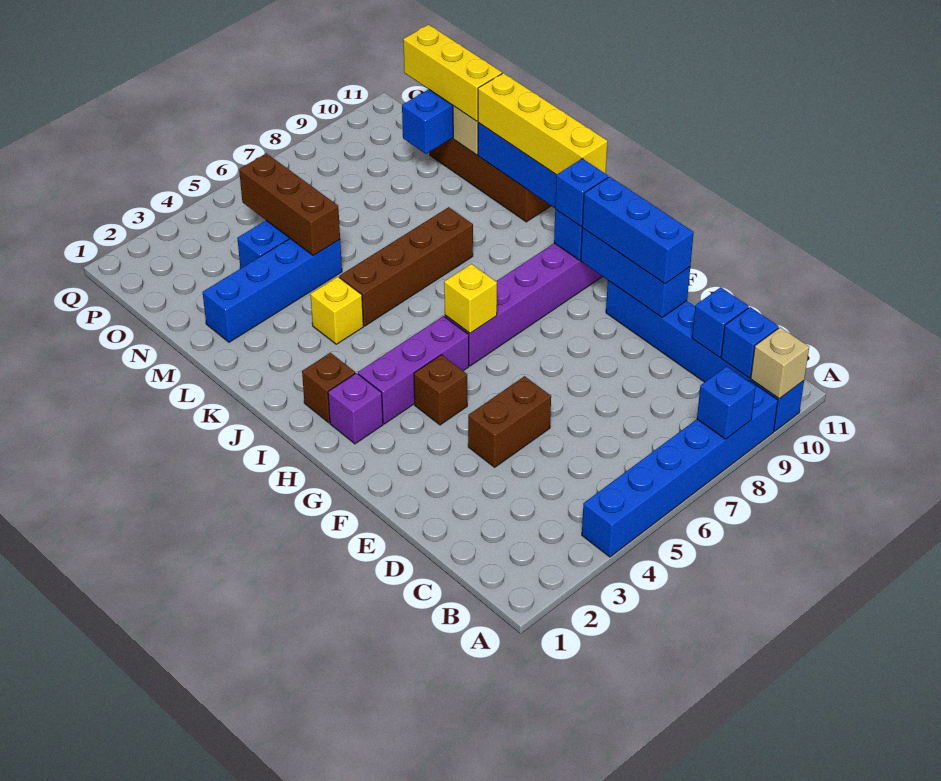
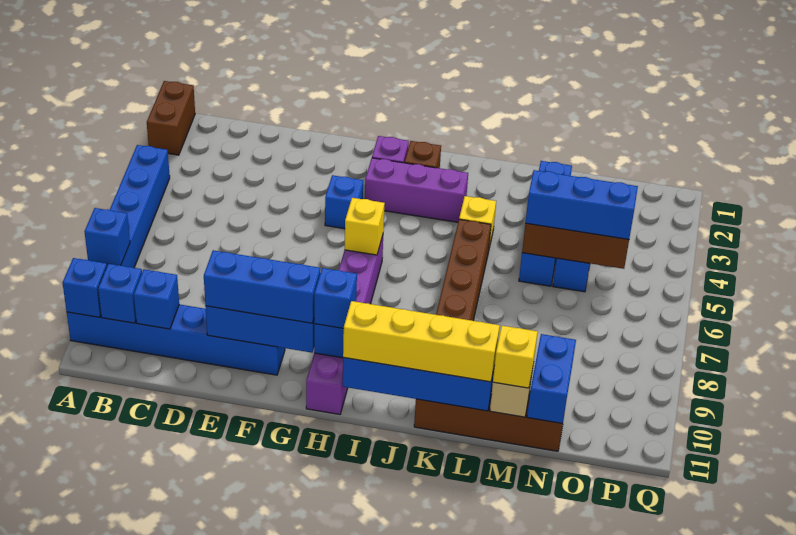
tan brick A10 level 2 -> blue brick A10 level 2
brown brick E4:E5 level 1 -> brown brick A1:A2 level 1
brown brick G4 level 1 -> blue brick G4 level 1
purple brick H3:H5 level 1 -> purple brick H3:J3 level 1
none -> blue brick M5:O5 level 3
yellow brick M11:O11 level 3 -> yellow brick M11 level 3

